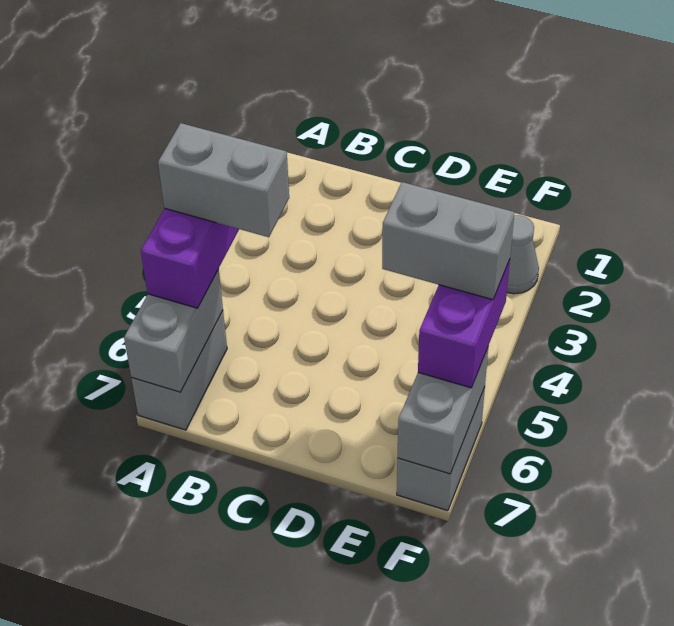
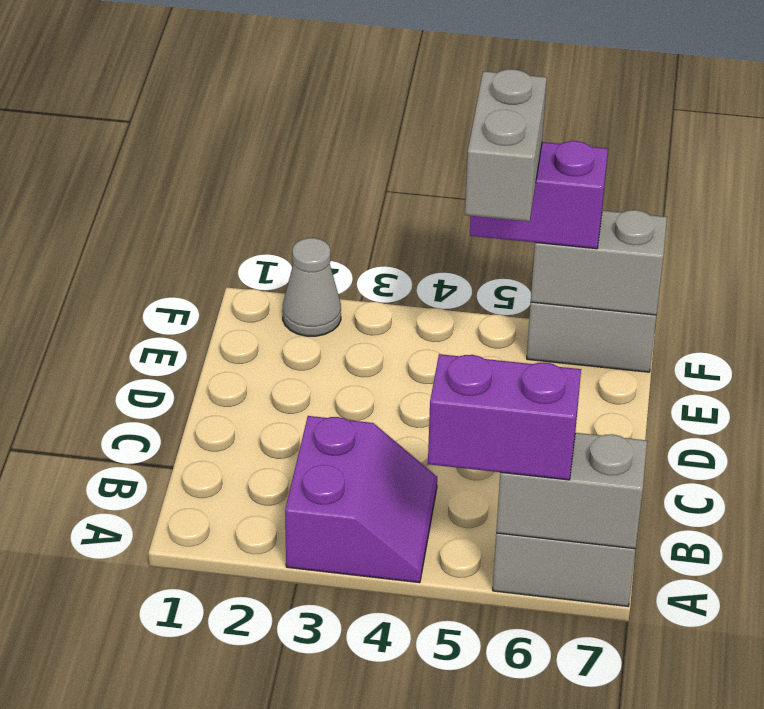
none -> purple slope A3:B4 level 1 top 3
grey brick A5:B5 level 4 -> none

